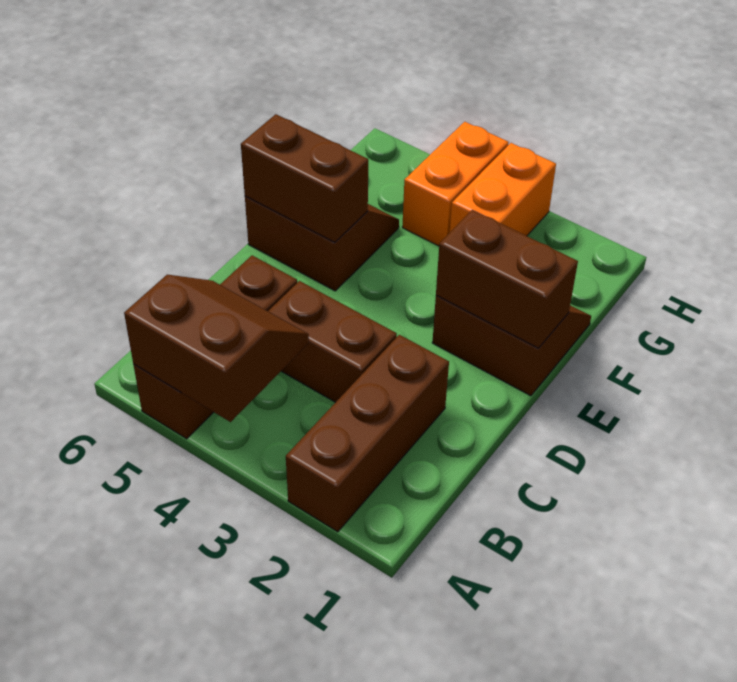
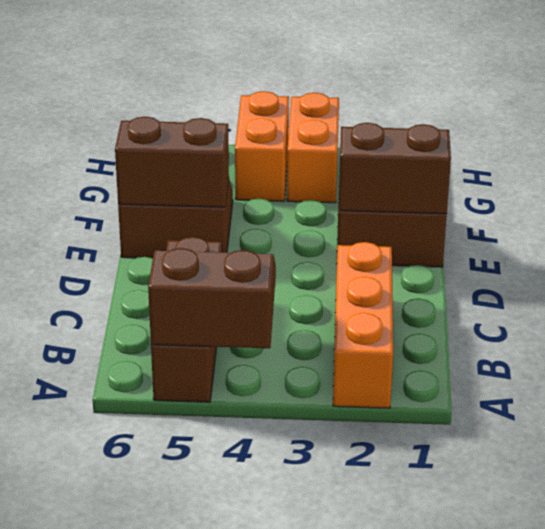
brown brick A2:C2 level 1 -> orange brick A2:C2 level 1
brown brick C3:C4 level 1 -> none

